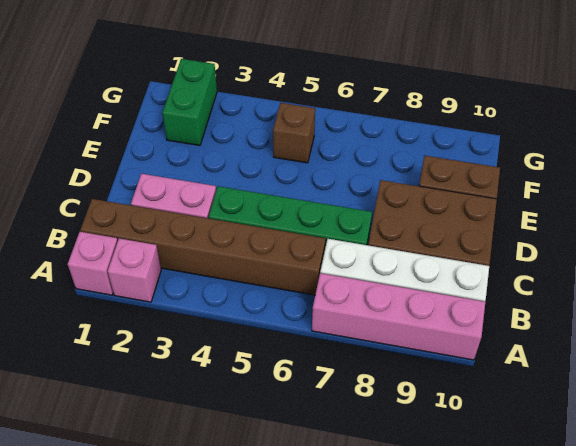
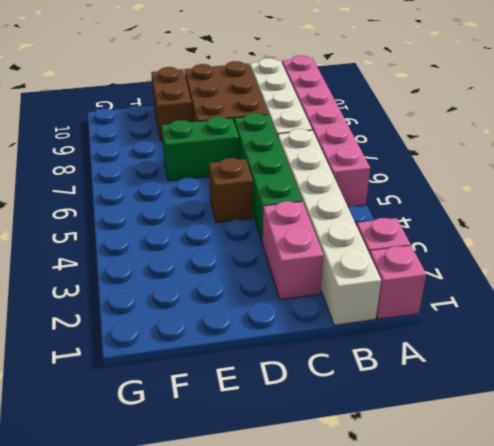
pink brick A7:A10 level 1 -> pink brick A5:A10 level 1
brown brick B1:B6 level 1 -> white brick B1:B6 level 1
green brick F2:G2 level 1 -> green brick D7:E7 level 1
brown brick F5 level 1 -> brown brick D5 level 1

